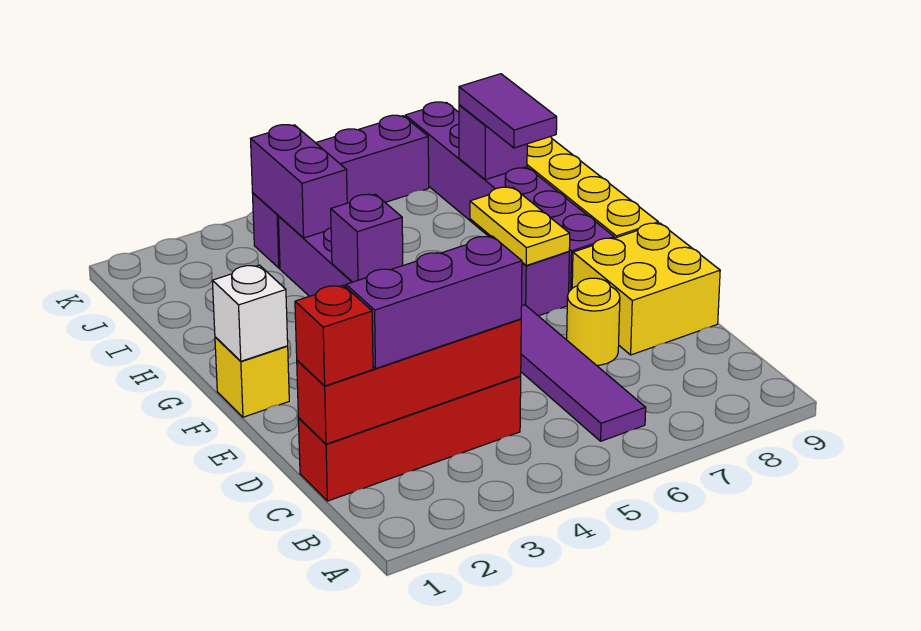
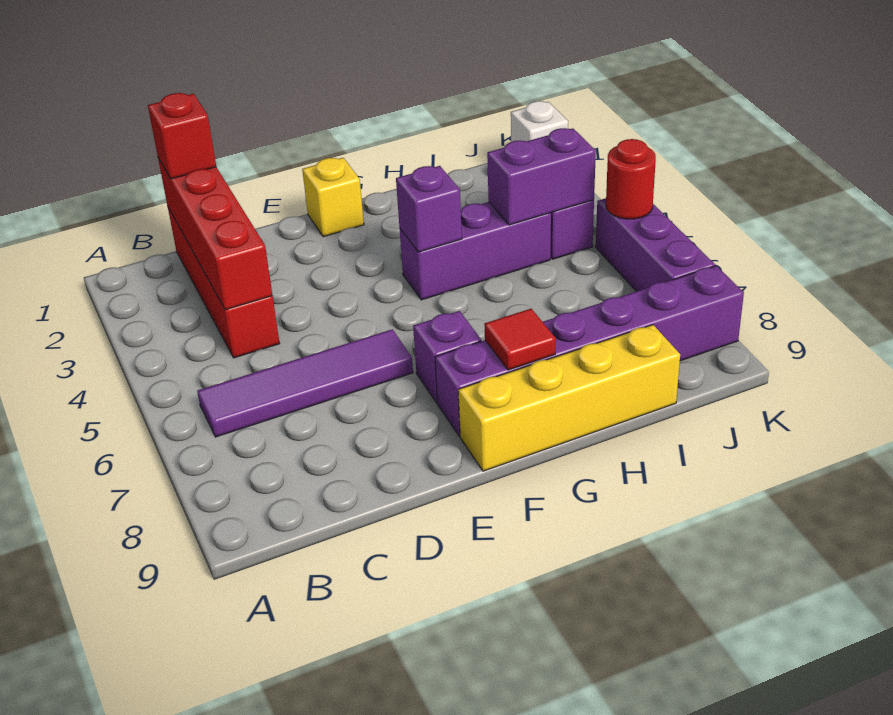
purple brick C2:C4 level 3 -> none
yellow round brick D7 level 1 -> none
yellow brick D8:E9 level 1 -> none
white brick F1 level 2 -> white brick K1 level 1
yellow plate F7:G7 level 2 -> none
none -> red tile G8 level 2
purple tile H8:I8 level 3 -> none
purple brick I8 level 2 -> none
none -> red round brick K5 level 2

